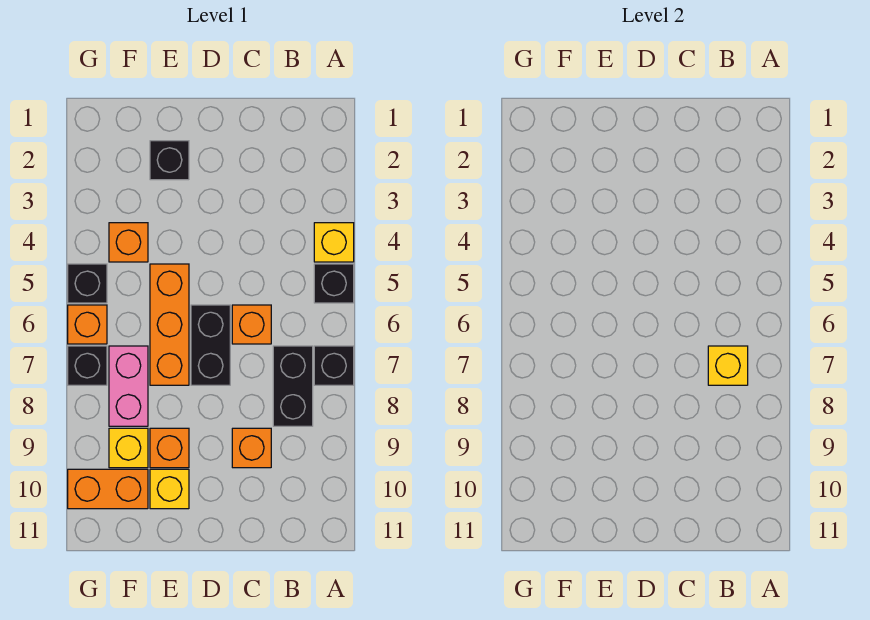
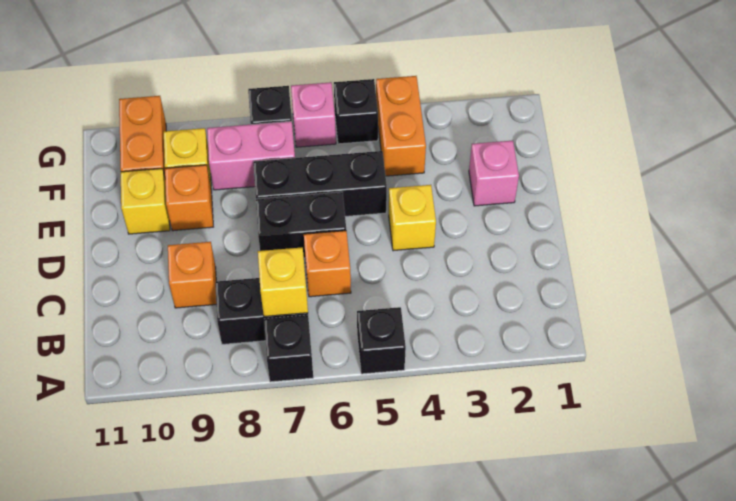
yellow brick A4 level 1 -> yellow brick D4 level 1
black brick E2 level 1 -> pink brick E2 level 1
orange brick E5:E7 level 1 -> black brick E5:E7 level 1
orange brick F4 level 1 -> orange brick F4:G4 level 1
orange brick G6 level 1 -> pink brick G6 level 1

